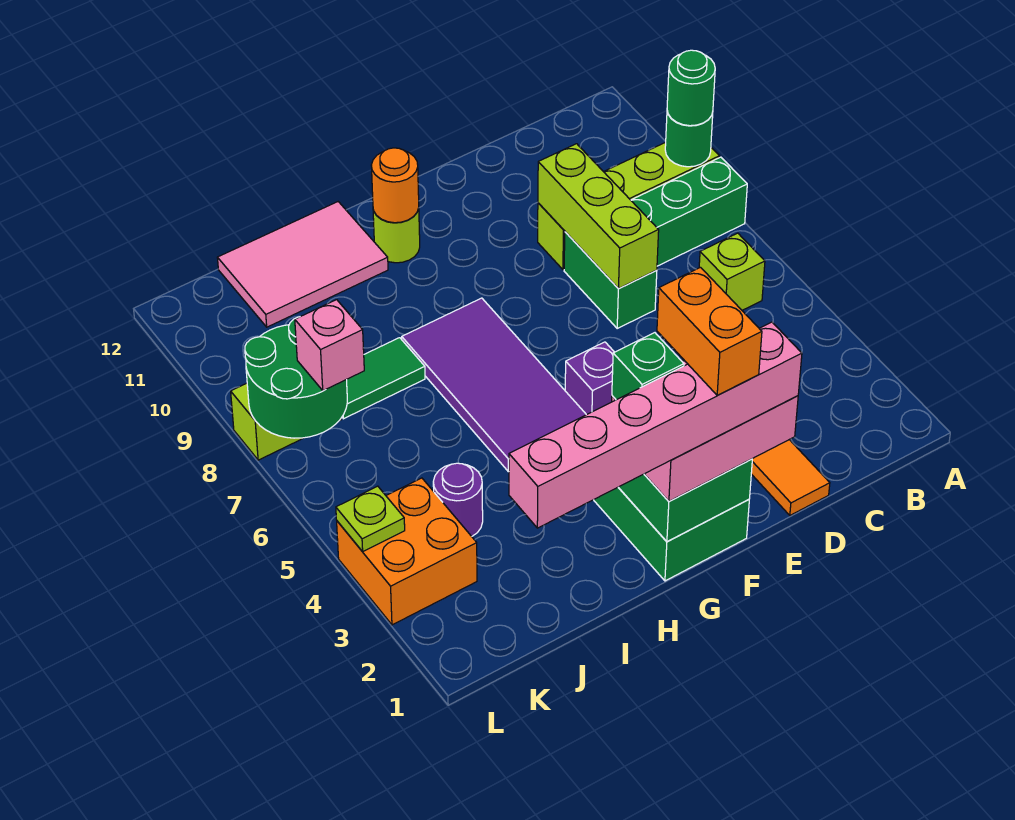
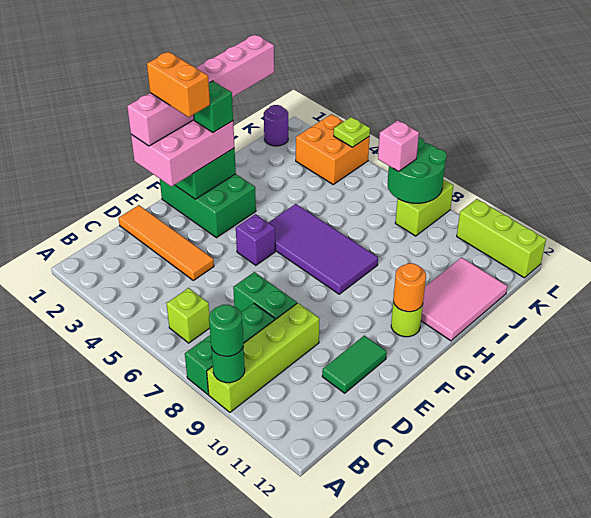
lime brick D7:D9 level 2 -> lime brick L10:L12 level 1
green tile I8:J8 level 1 -> green tile D11:E11 level 1
purple round brick J4 level 1 -> purple round brick K1 level 1

